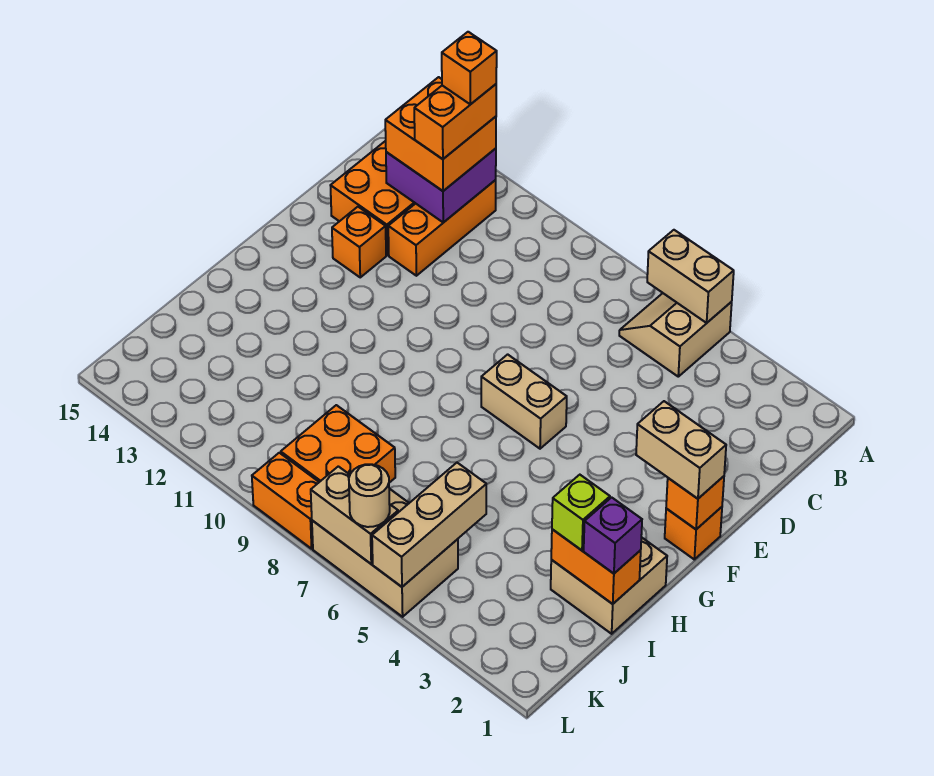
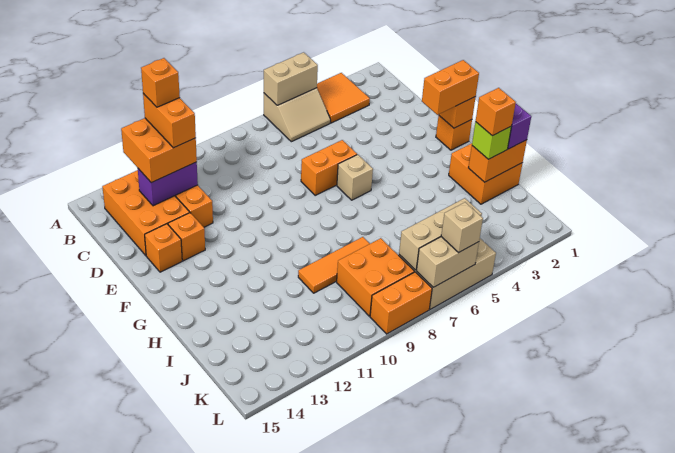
none -> orange tile A3:B4 level 1
tan slope A5:B6 level 1 top 5 -> tan slope A5:B6 level 1 top A
purple brick B12:C13 level 2 -> purple brick C12:C13 level 2
none -> orange brick E6:E7 level 1
none -> orange brick E14 level 1
tan brick F1:F2 level 3 -> orange brick F1:F2 level 3
tan brick F6:F7 level 1 -> tan brick F6 level 1
tan brick H1:I2 level 1 -> orange brick H1:I2 level 1
none -> orange brick I2 level 4
none -> orange tile I8:I10 level 1
tan brick J5:L5 level 2 -> tan brick K5:K7 level 2
tan round brick L6 level 3 -> tan brick L6 level 3

